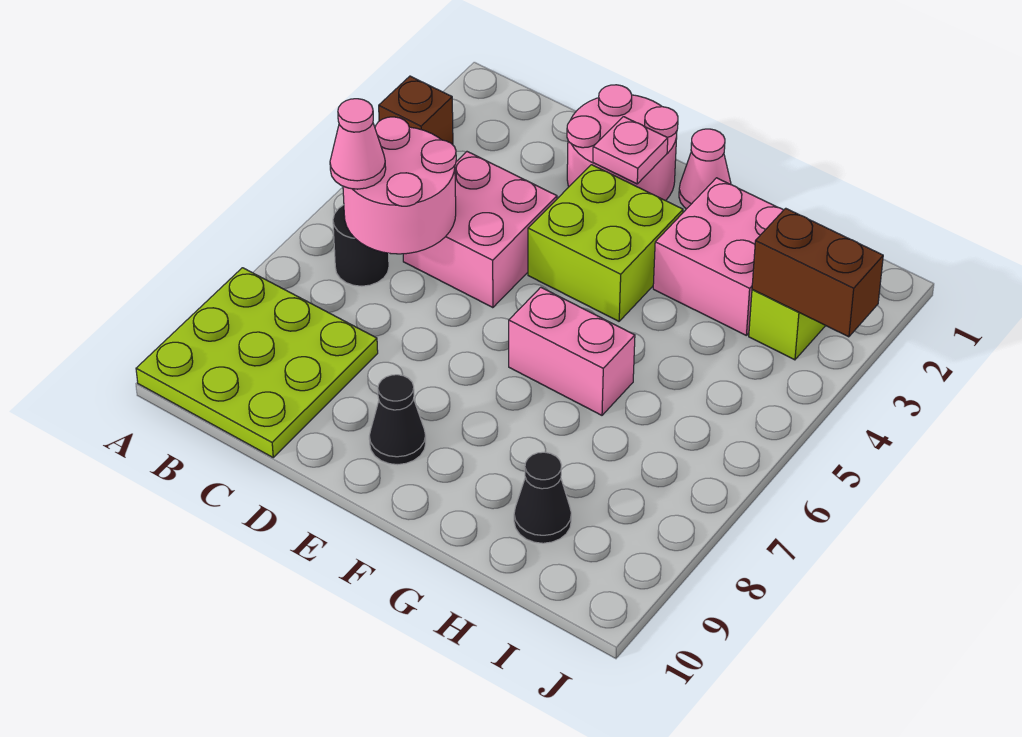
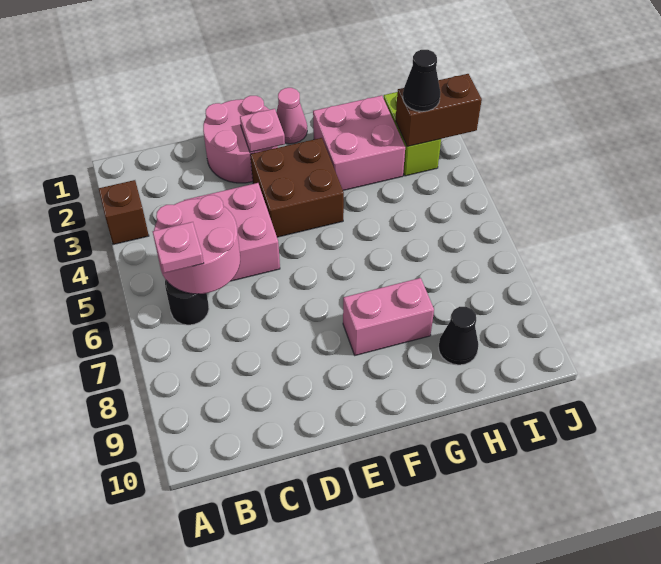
lime plate A8:C10 level 1 -> none
pink cone B6 level 3 -> pink plate B6 level 3
lime brick E3:F4 level 1 -> brown brick E3:F4 level 1
black cone E9 level 1 -> black cone I3 level 3
pink brick F6:G6 level 1 -> pink brick F8:G8 level 1

